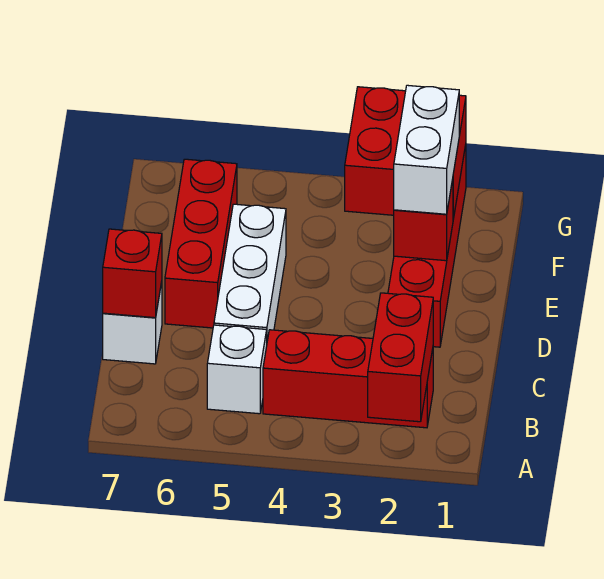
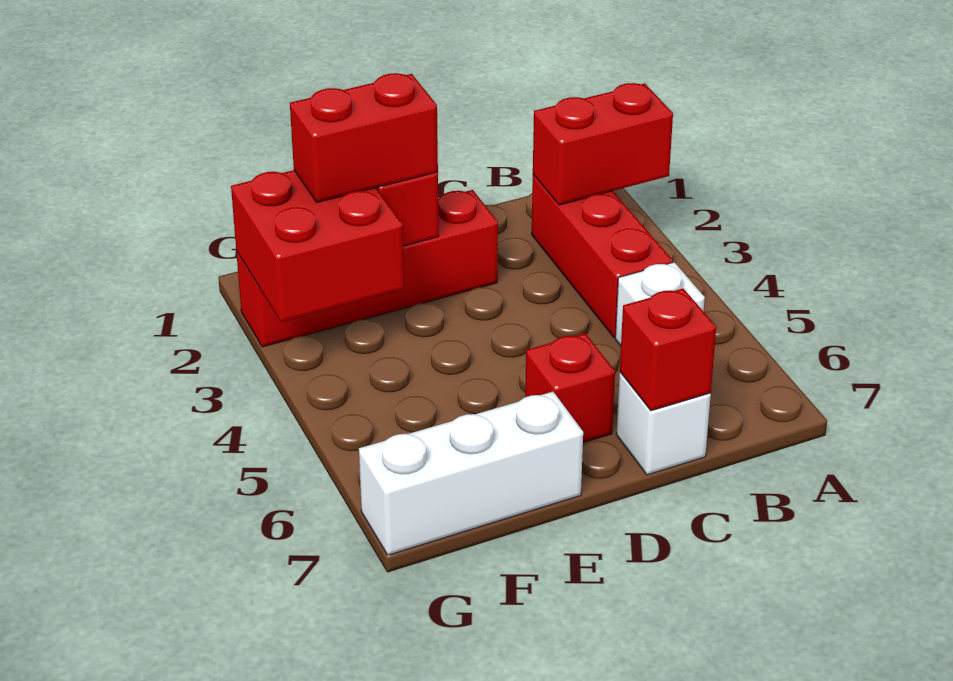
white brick C5:E5 level 1 -> white brick E7:G7 level 1
red brick D6:F6 level 1 -> red brick D6 level 1
white brick E2:F2 level 3 -> red brick E2:F2 level 3

